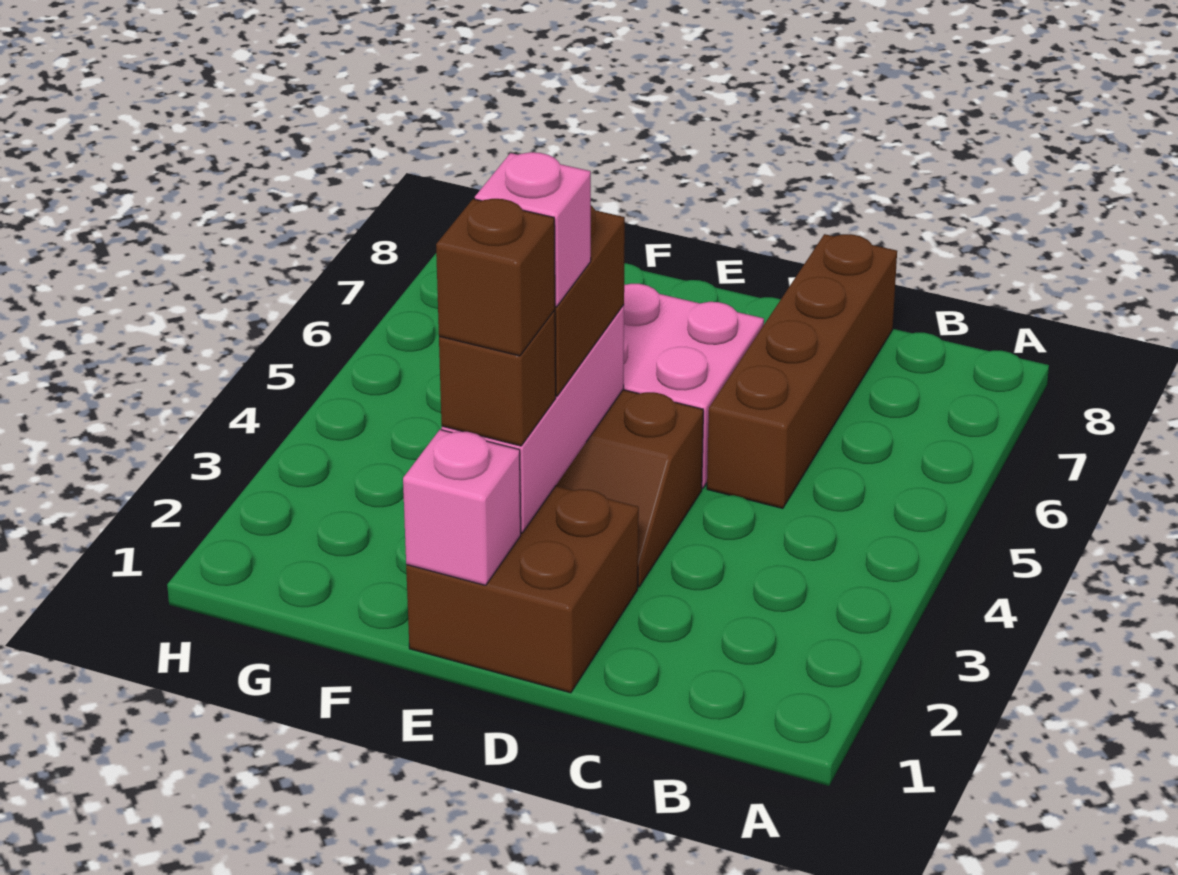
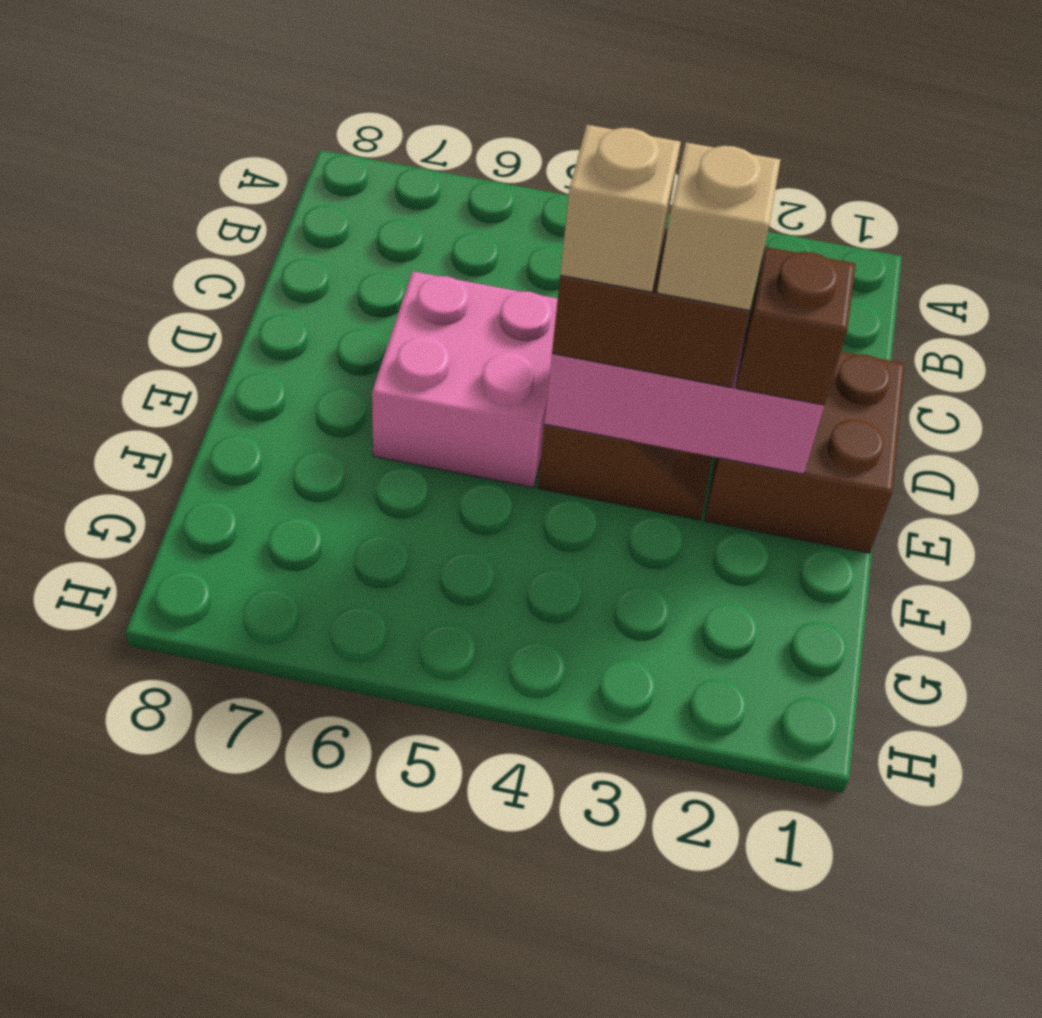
brown brick C5:C8 level 1 -> none
pink brick E1 level 2 -> none
brown brick E2 level 4 -> none
pink brick E3 level 4 -> tan brick E3 level 4
none -> tan brick E4 level 4

